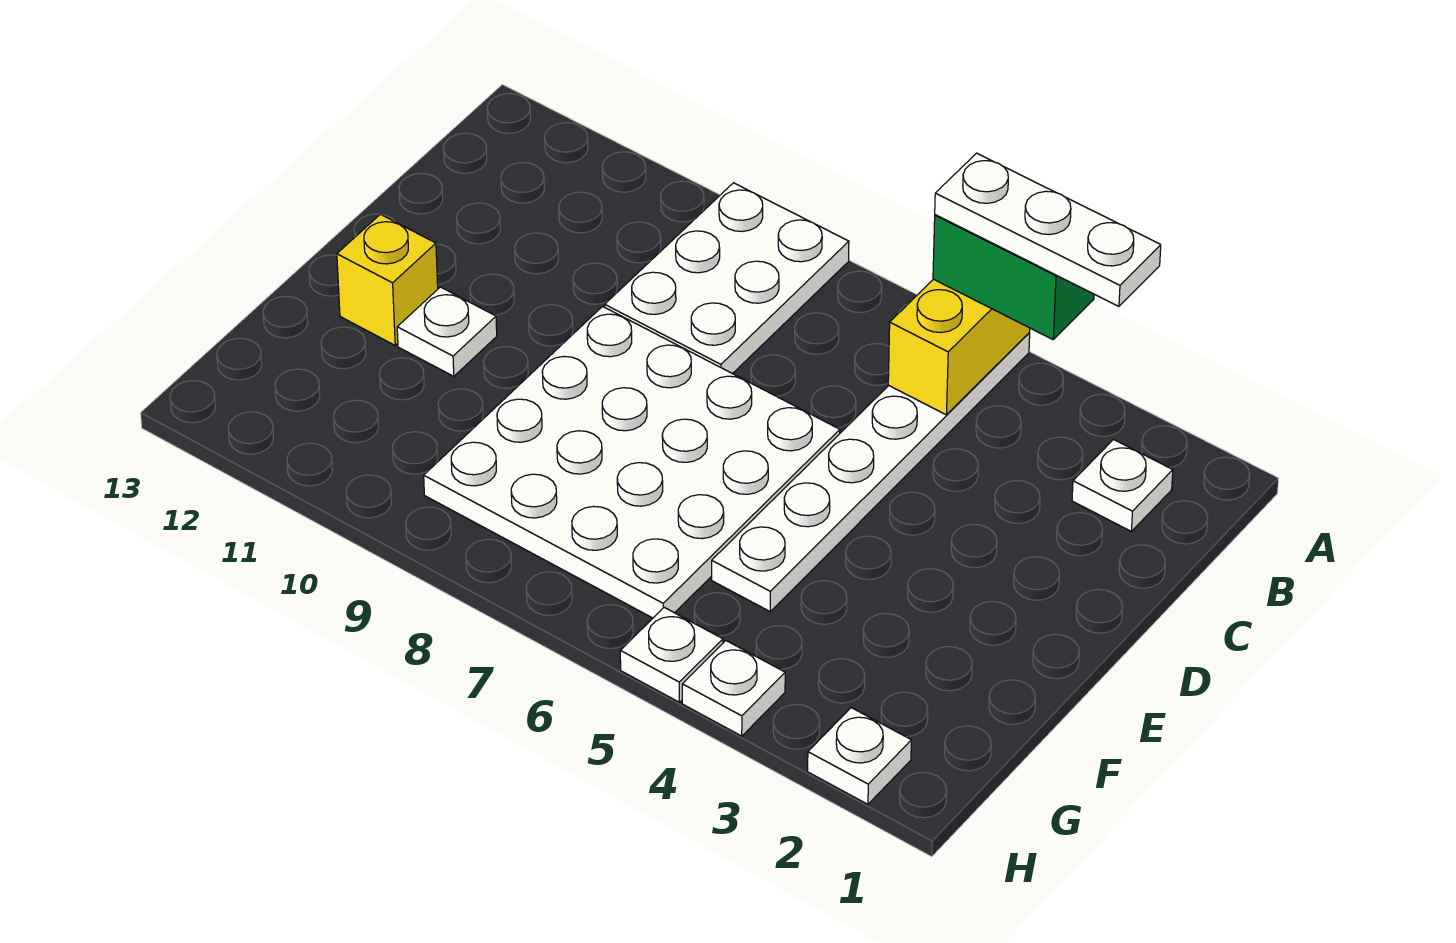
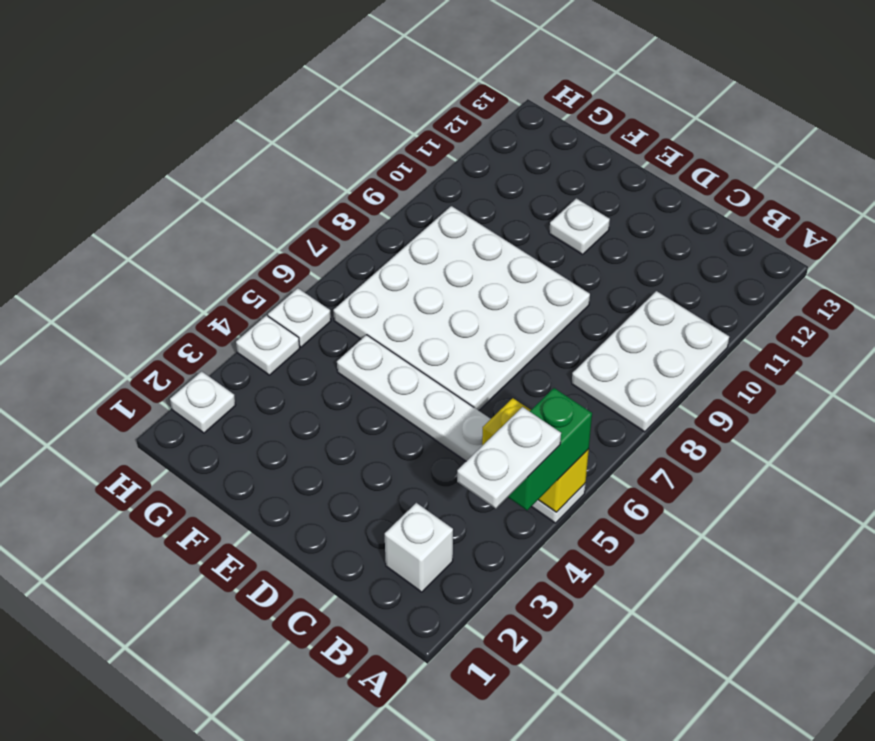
white plate A3:A5 level 4 -> white plate A3:A4 level 4
white plate A8:C9 level 1 -> white plate A8:B10 level 1
white plate B2 level 1 -> white brick B2 level 1
yellow brick E12 level 1 -> none

